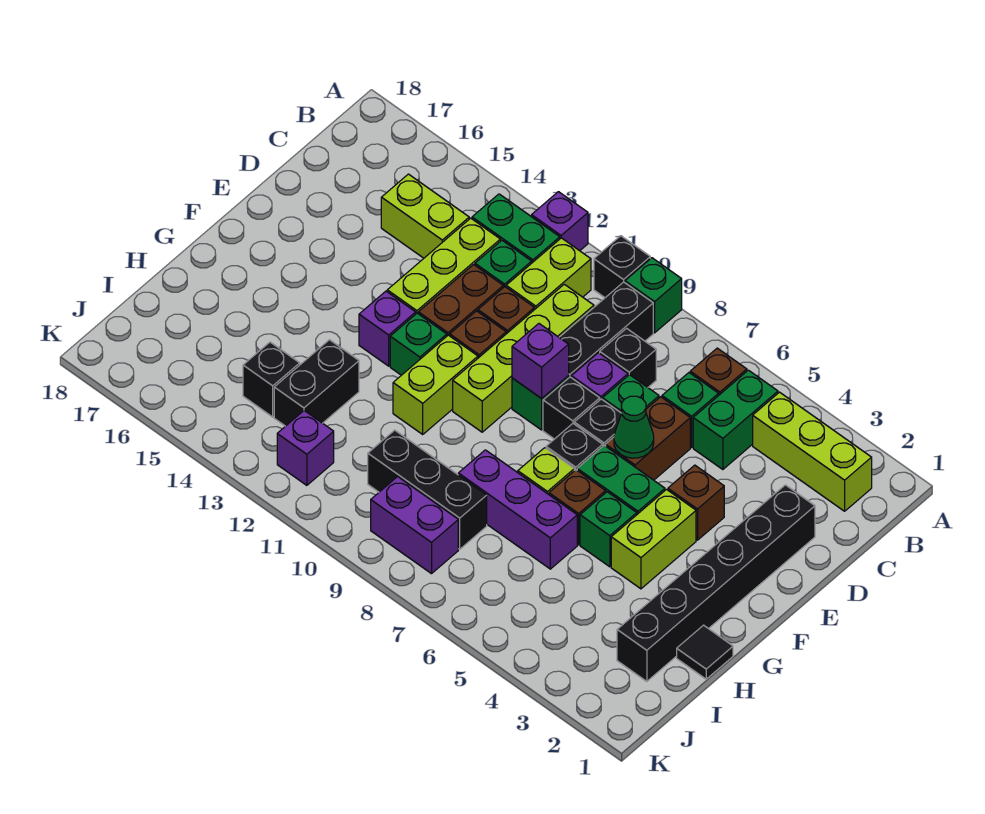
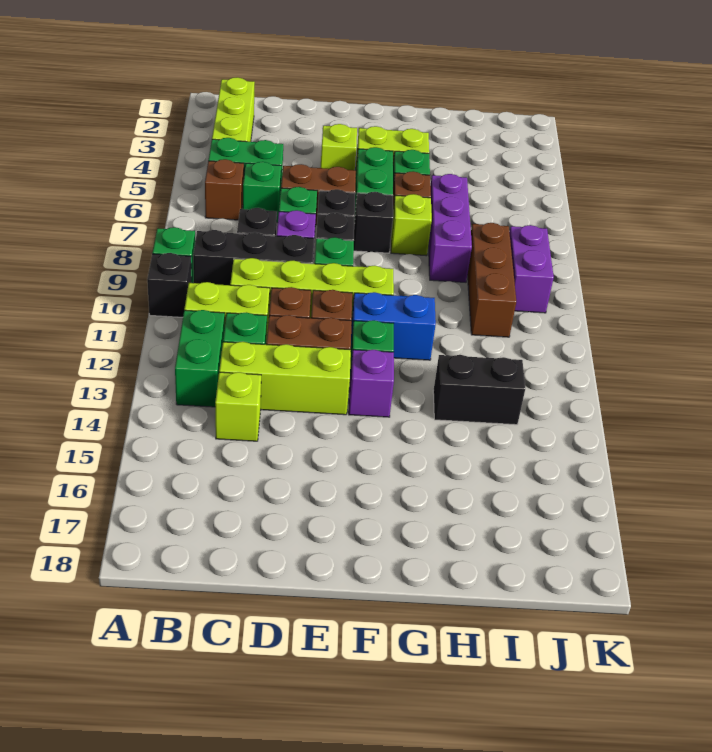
purple brick A12 level 1 -> none
lime brick C14:C15 level 1 -> lime brick C14 level 1
black brick D2:I2 level 1 -> none
brown brick E4 level 1 -> lime brick E4 level 1
green cone E6 level 2 -> none
purple brick E9 level 2 -> none
lime brick F11:G11 level 1 -> blue brick F11:G11 level 1
black tile H1 level 1 -> none
black brick I8:I10 level 1 -> brown brick I8:I10 level 1
black brick I14 level 1 -> none
purple brick J12 level 1 -> none

